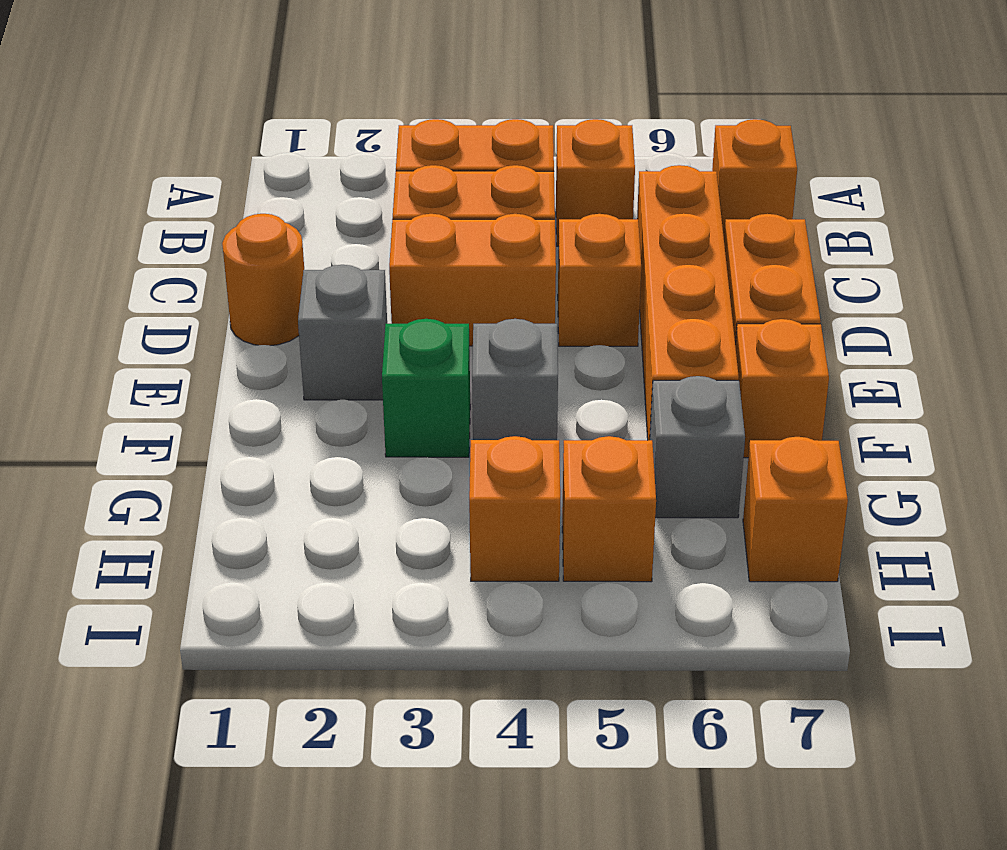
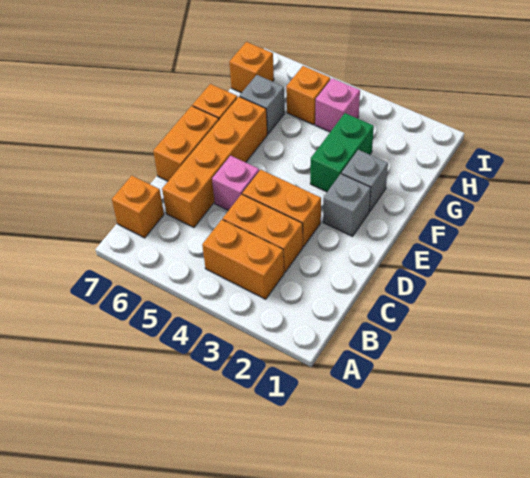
orange brick B5 level 1 -> none
orange round brick D1 level 1 -> none
orange brick D5 level 1 -> pink brick D5 level 1
green brick F3 level 1 -> green brick F3:G3 level 1
grey brick F4 level 1 -> grey brick F2 level 1
orange brick H4 level 1 -> pink brick H4 level 1

